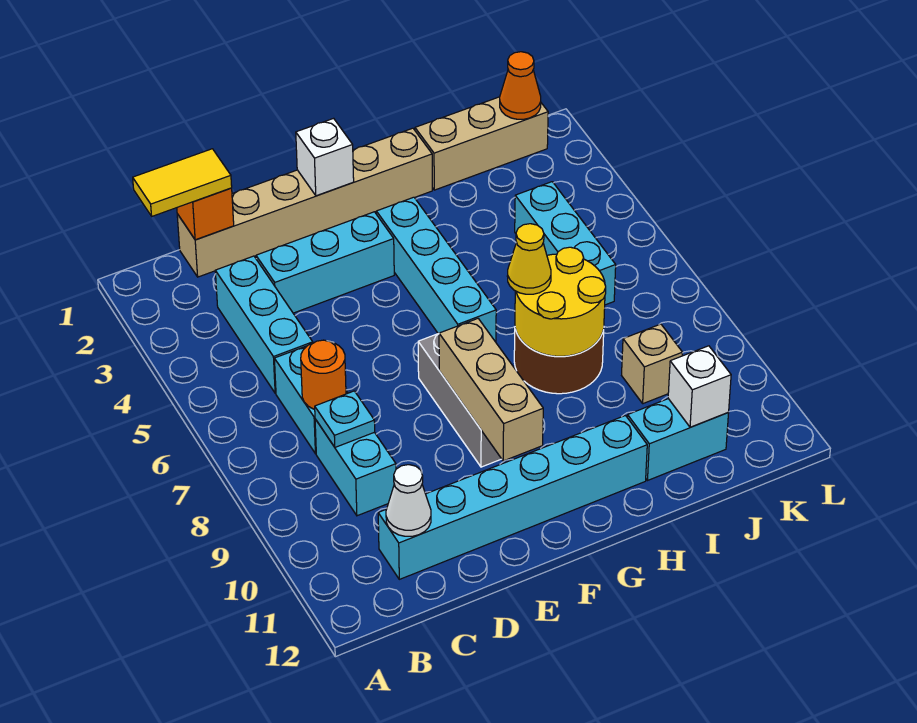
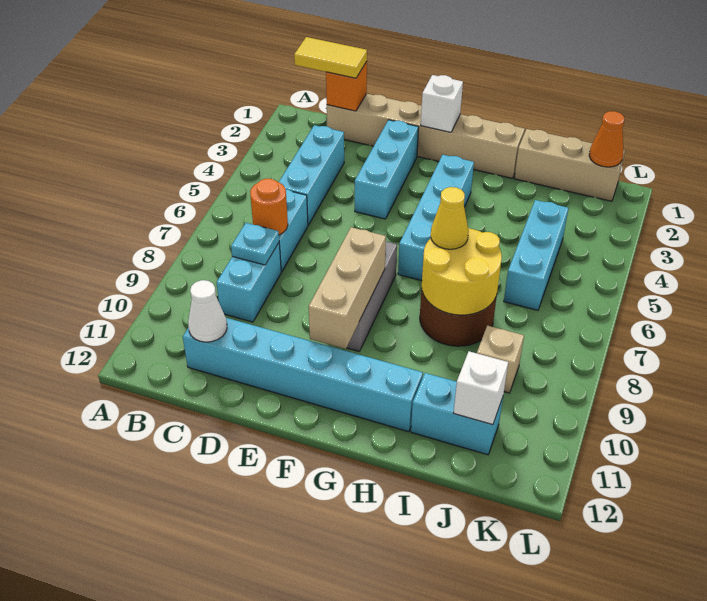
cyan brick D3:F3 level 1 -> cyan brick E2:E4 level 1

